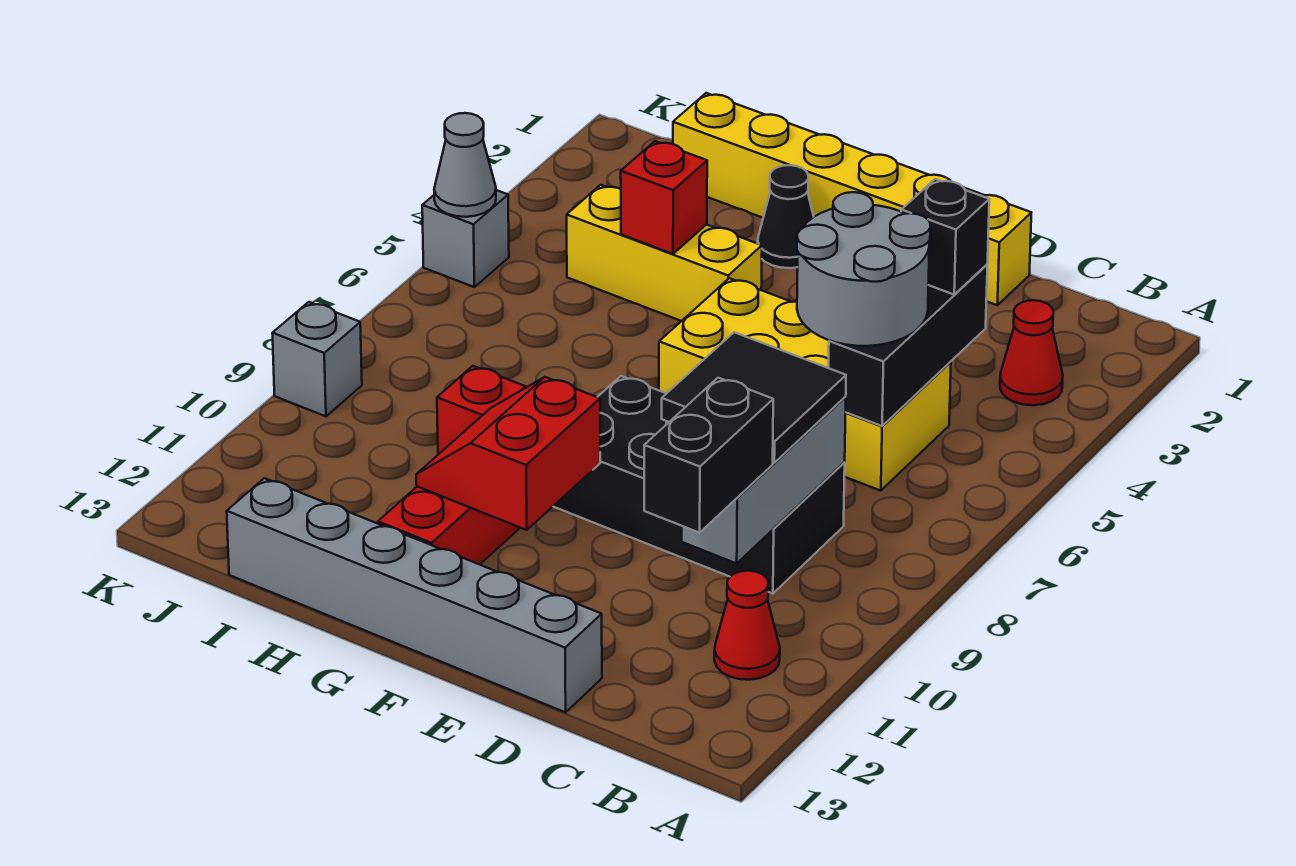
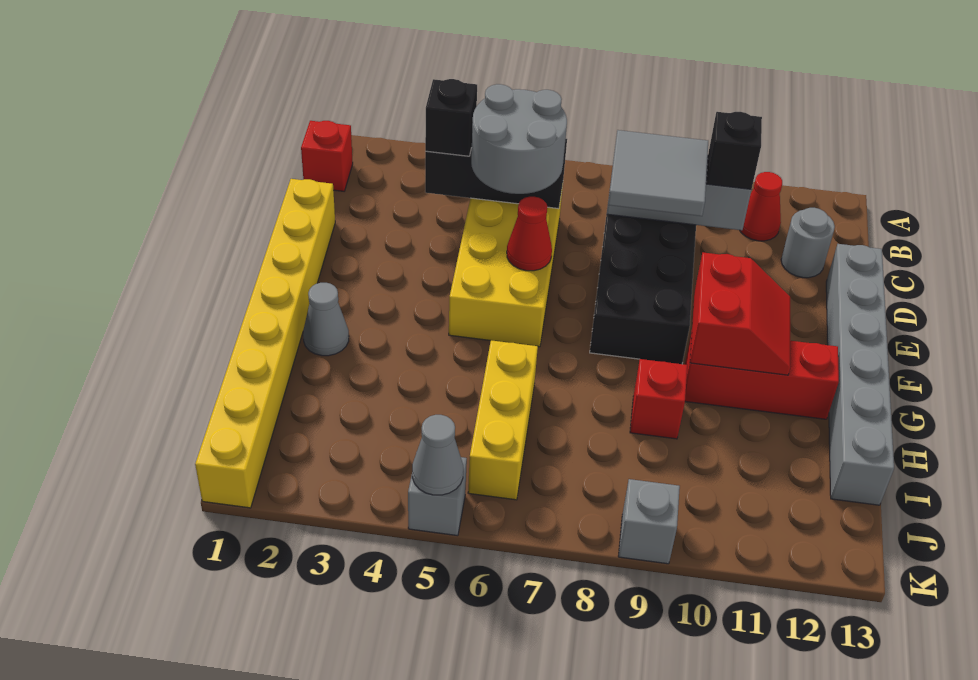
red cone B3 level 1 -> red cone E6 level 2
black tile C8:D9 level 3 -> grey tile C8:D9 level 3
black brick C10:C11 level 3 -> black brick C10 level 3
none -> grey round brick C12 level 1
yellow brick D1:I1 level 1 -> yellow brick D1:K1 level 1
red slope F10:G11 level 2 top F -> red slope F10:G11 level 2 top 10
black cone G2 level 1 -> grey cone G2 level 1
yellow brick G4:I4 level 1 -> yellow brick H6:J6 level 1
red brick H4 level 2 -> red brick B1 level 1

